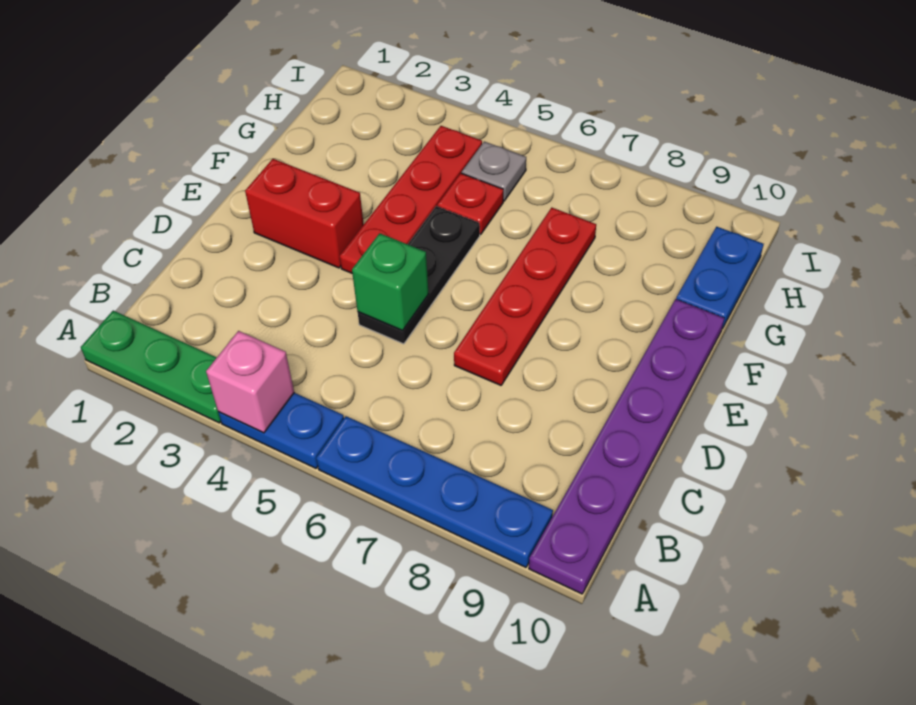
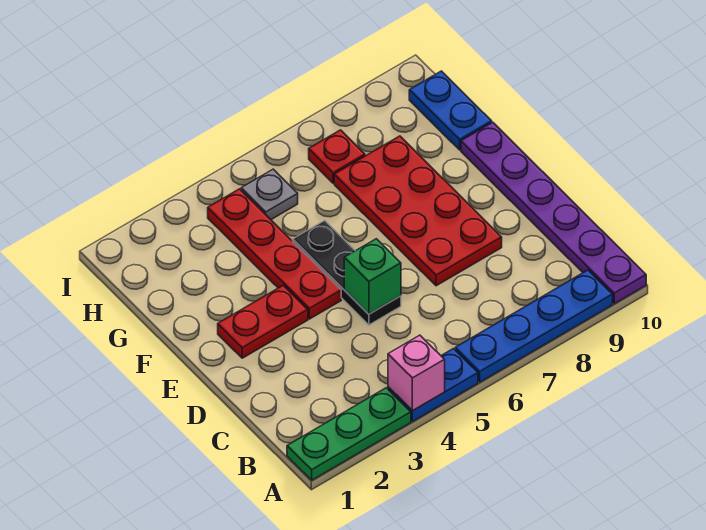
red plate D7:G7 level 1 -> red plate D7:G8 level 1
red brick E2:E3 level 1 -> red plate E2:E3 level 1
red plate G5 level 1 -> red plate H7 level 1

